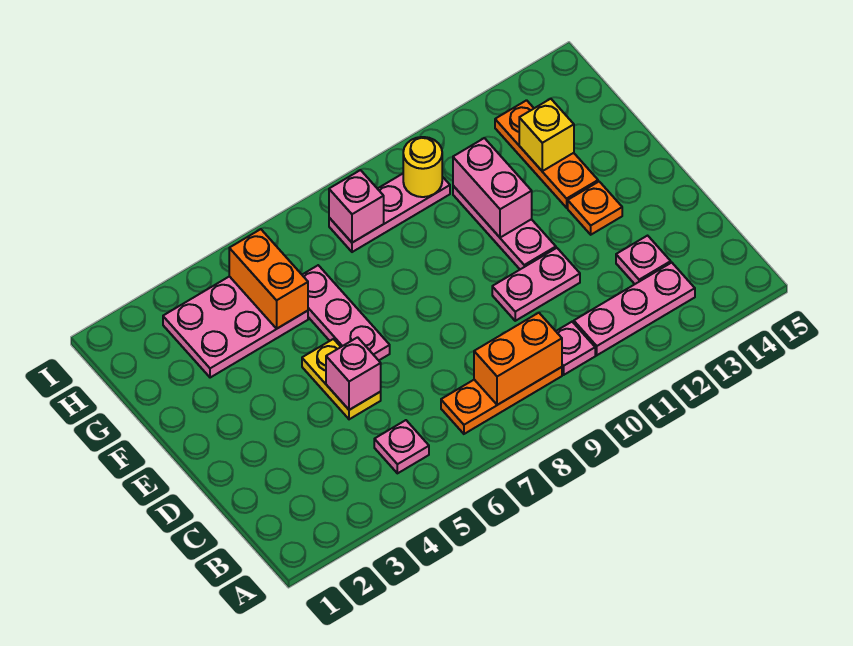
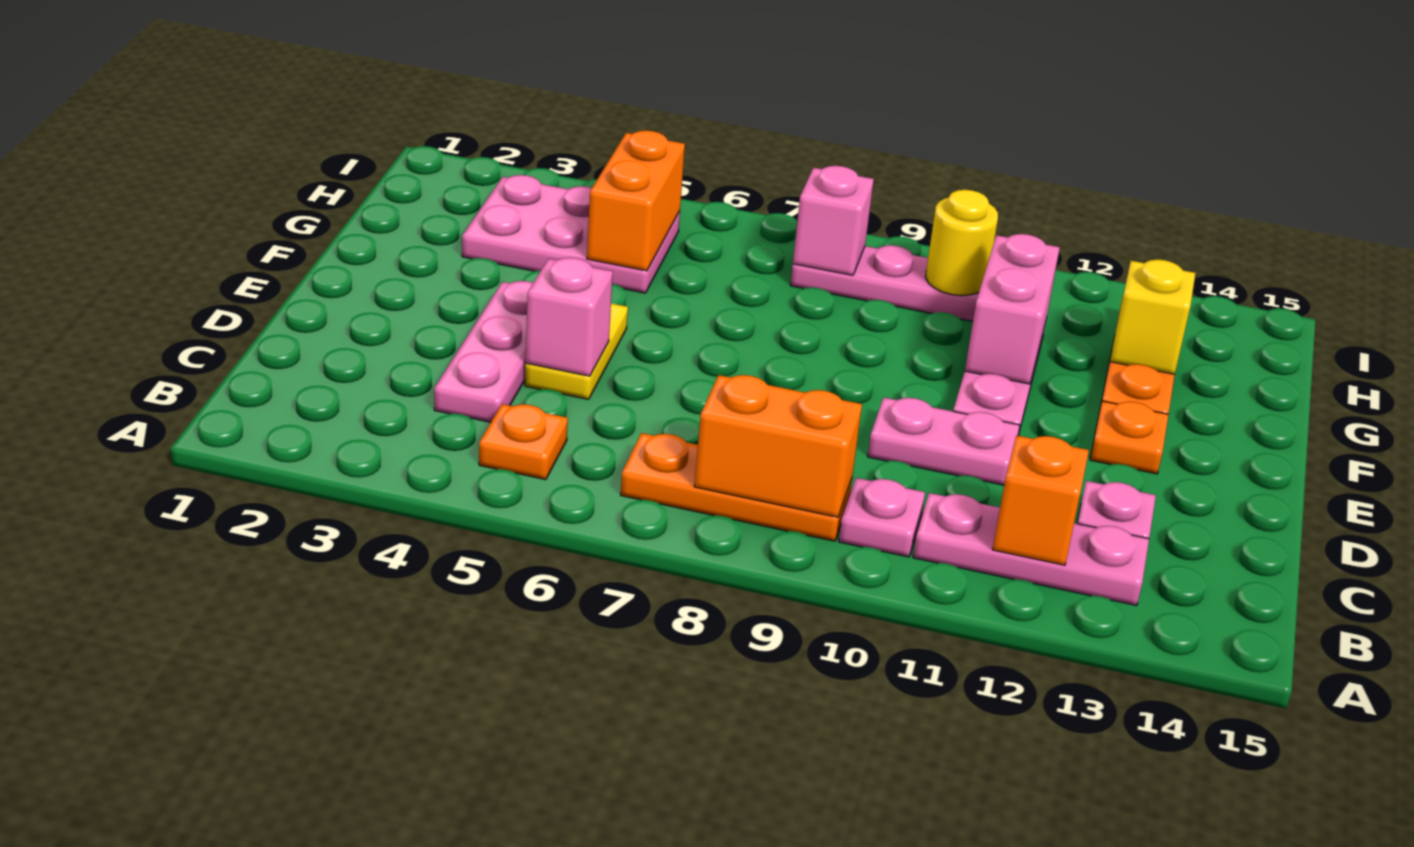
pink plate B5 level 1 -> orange plate B5 level 1
none -> orange brick B12 level 2
pink plate E6:G6 level 1 -> pink plate C4:E4 level 1

